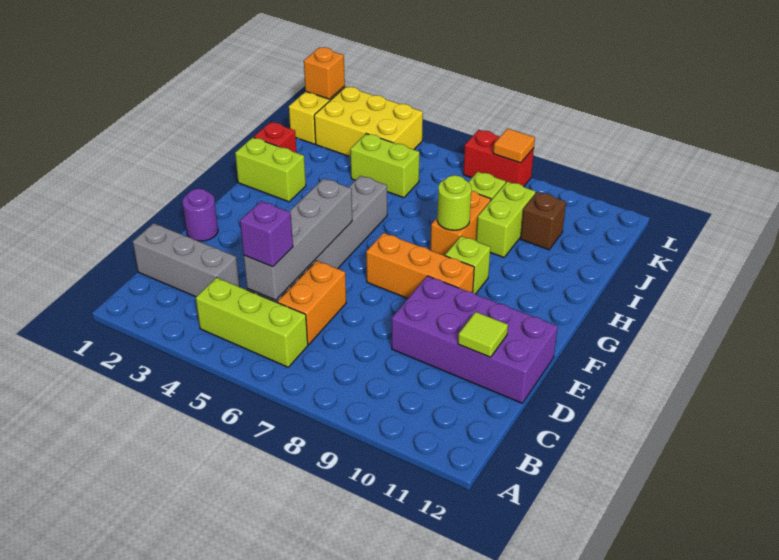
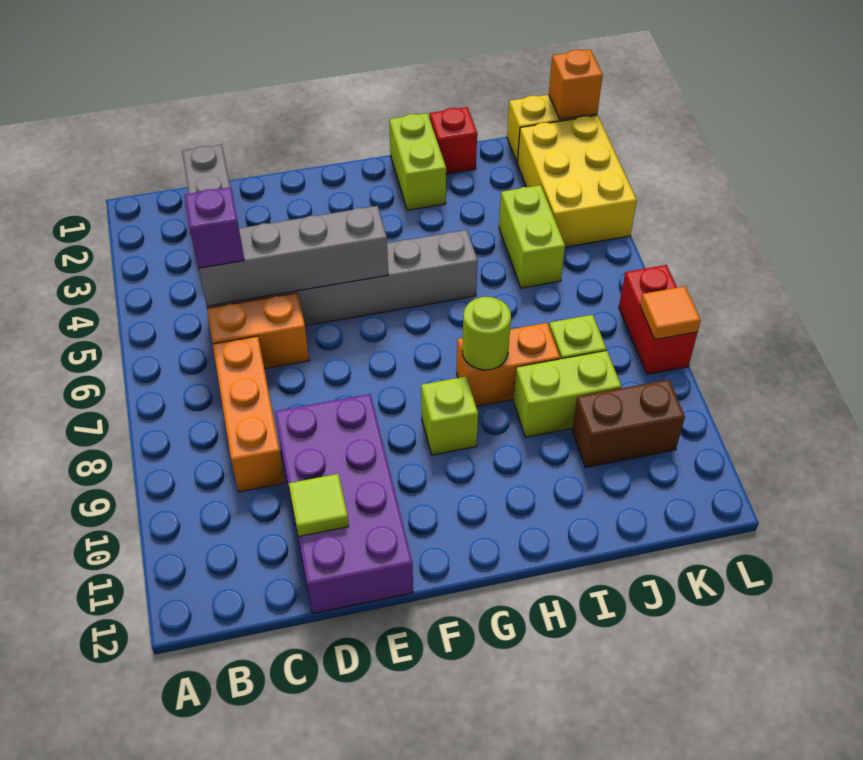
lime brick B4:B6 level 1 -> none
purple round brick E1 level 1 -> none
orange brick F7:F9 level 1 -> orange brick C7:C9 level 1
brown brick J10 level 1 -> brown brick J10:K10 level 1

